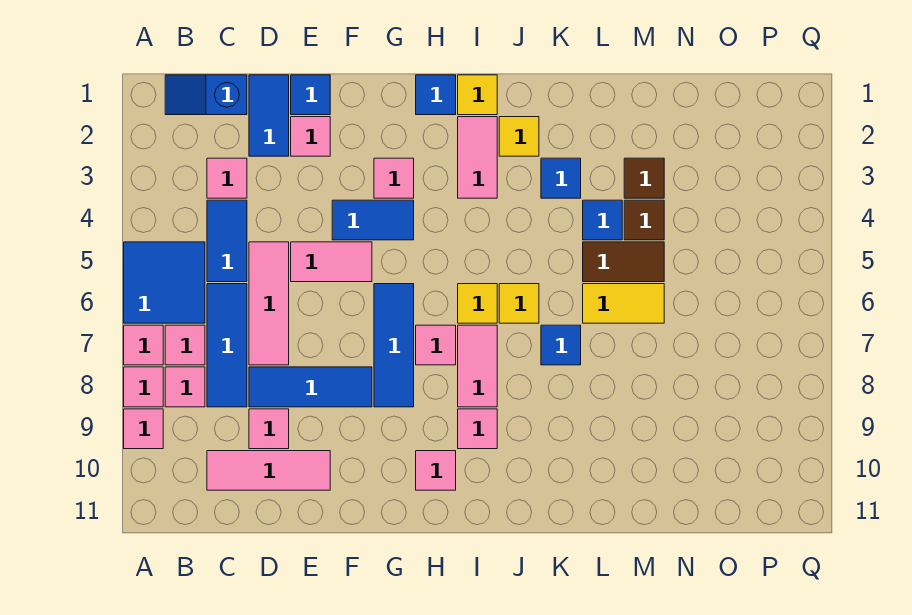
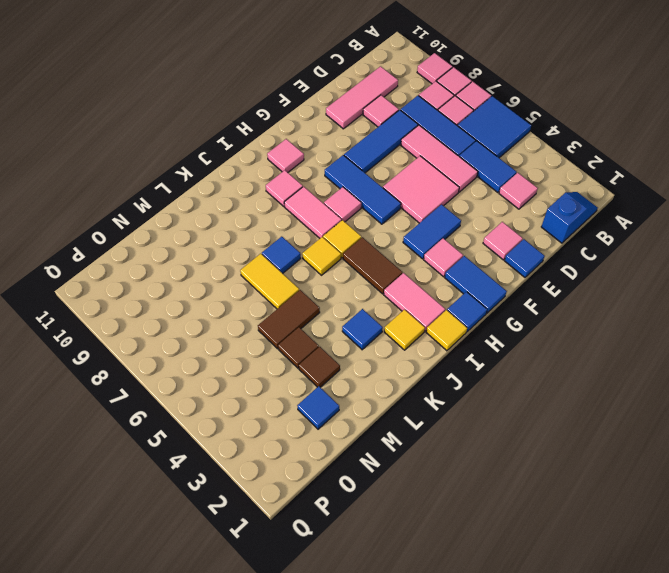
blue tile D1:D2 level 1 -> blue tile G1:G2 level 1
pink tile E5:F5 level 1 -> pink tile E5:F6 level 1
none -> brown tile I4:I5 level 1
blue tile L4 level 1 -> blue tile N2 level 1
yellow tile L6:M6 level 1 -> yellow tile L6:L7 level 1

